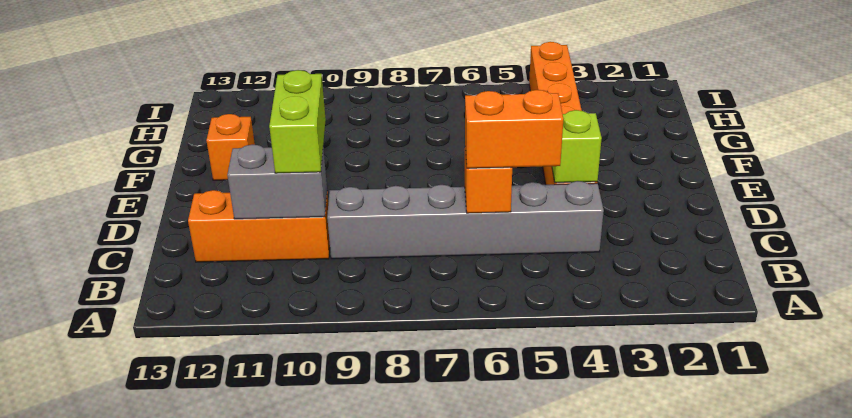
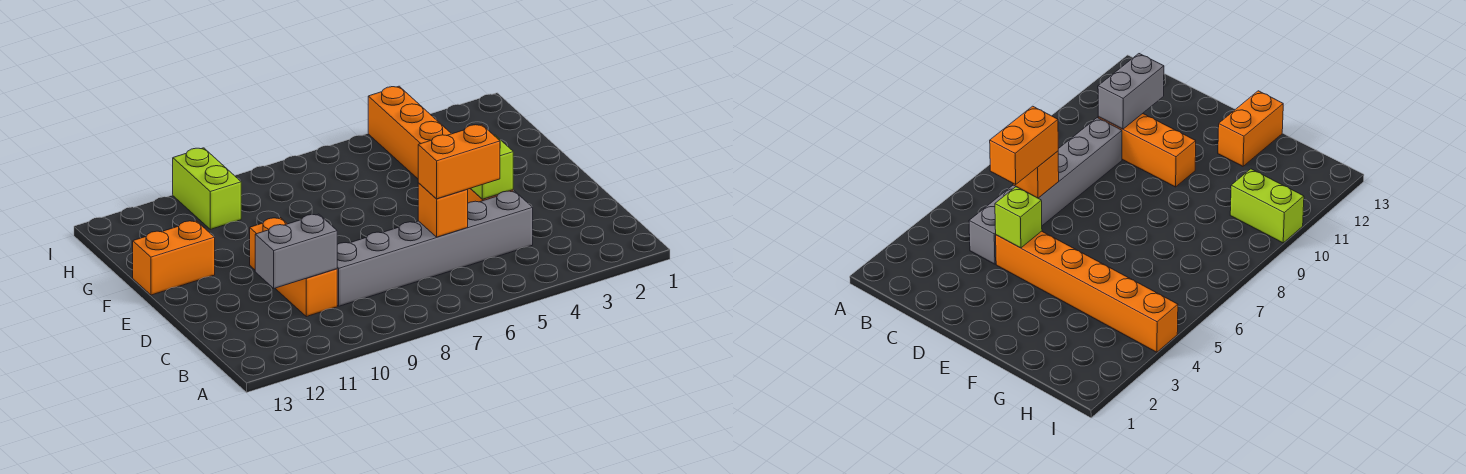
orange brick C10:C12 level 1 -> orange brick C10:E10 level 1
lime brick C10:D10 level 3 -> lime brick H10:I10 level 1
orange brick F12 level 1 -> orange brick F12:F13 level 1

